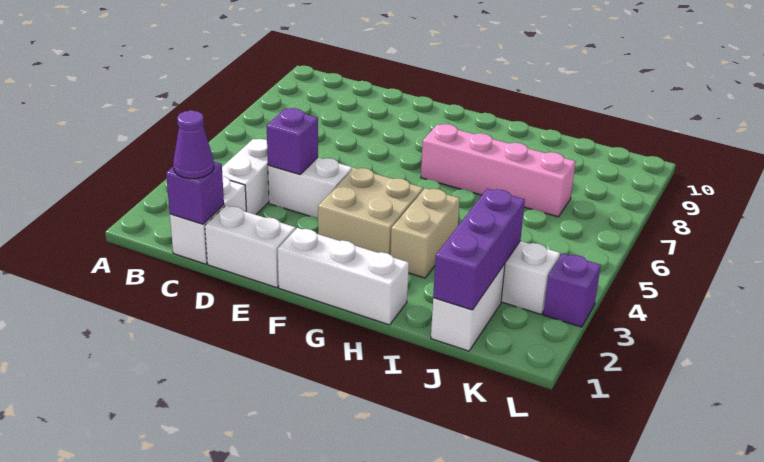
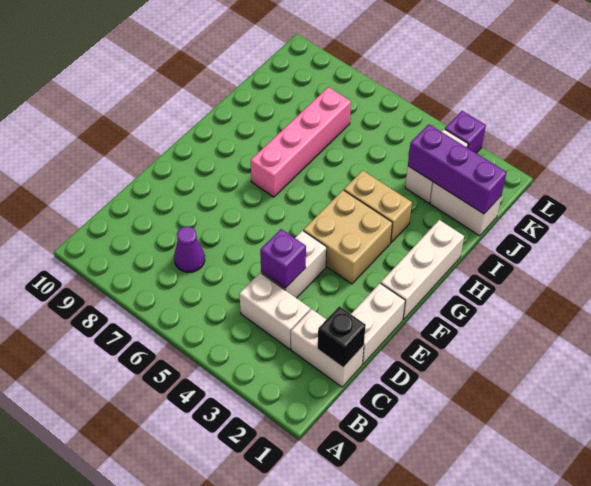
purple brick C1 level 2 -> black brick C1 level 2
purple cone C1 level 3 -> purple cone C7 level 1

